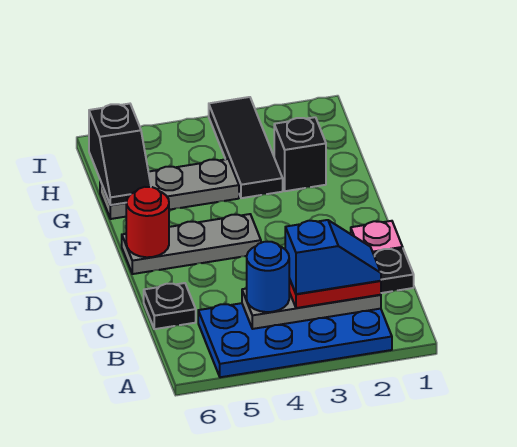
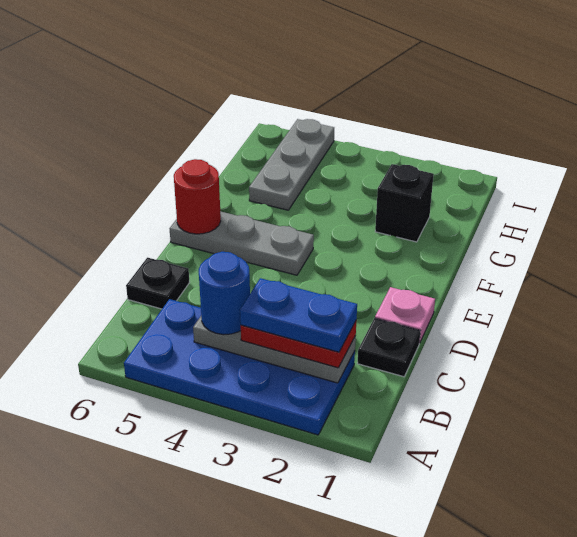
blue slope B2:B3 level 4 top 3 -> blue plate B2:B3 level 4
black tile G3:I3 level 1 -> none
grey plate G4:G6 level 1 -> grey plate G5:I5 level 1
black slope G6:H6 level 2 top H -> none

